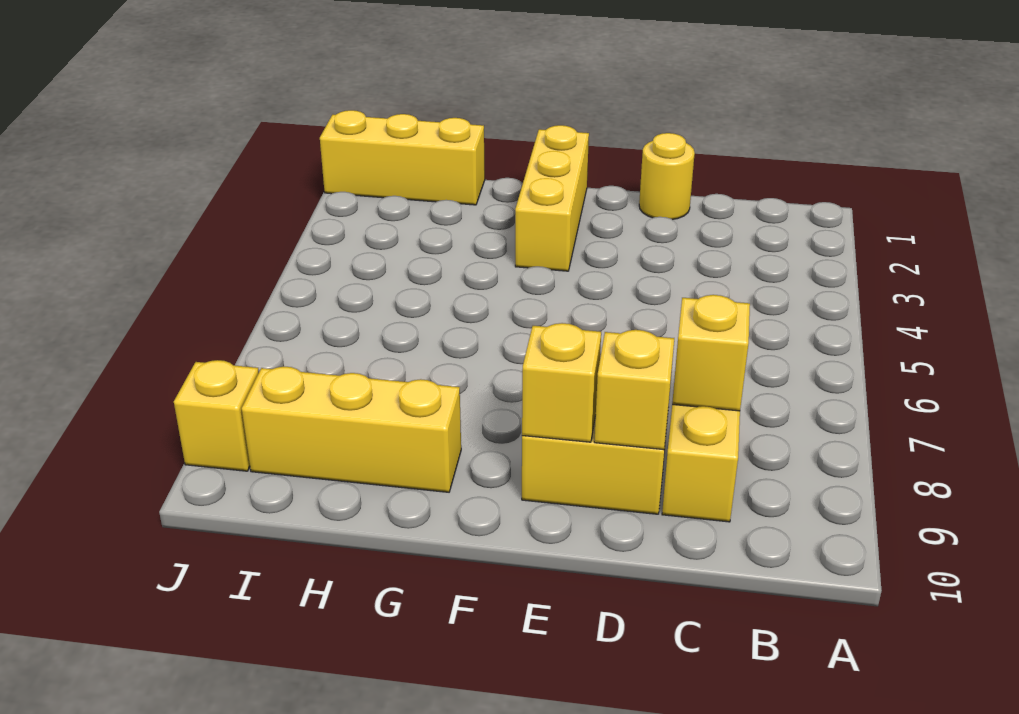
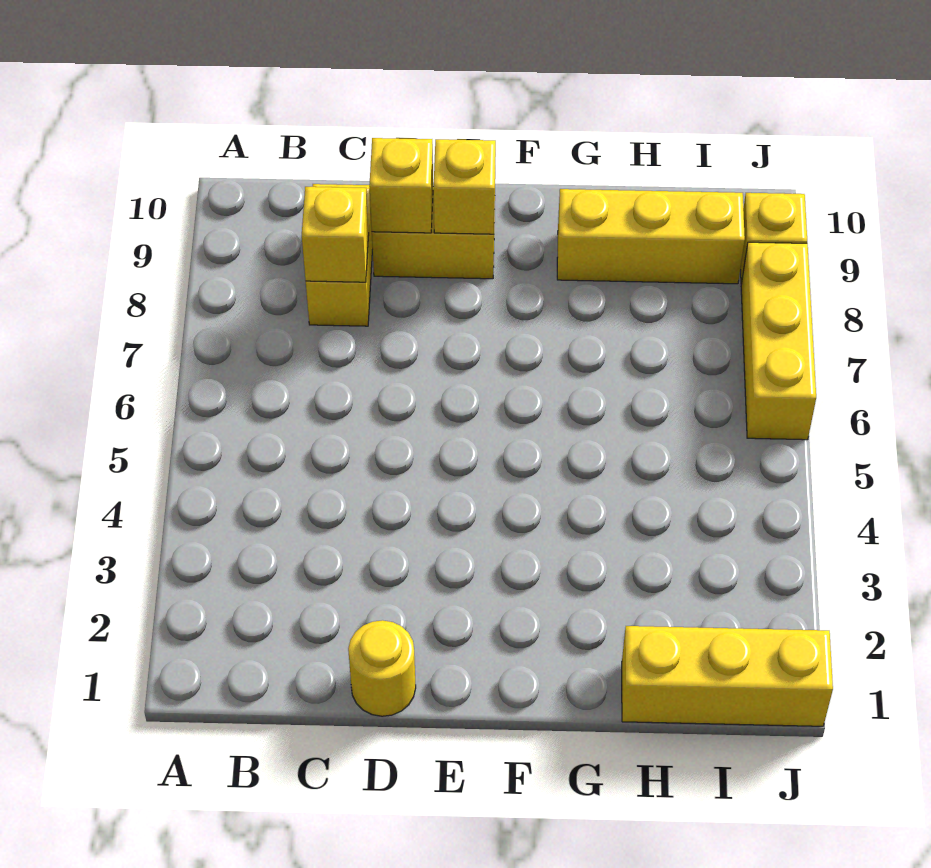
yellow brick F1:F3 level 1 -> yellow brick J6:J8 level 1

